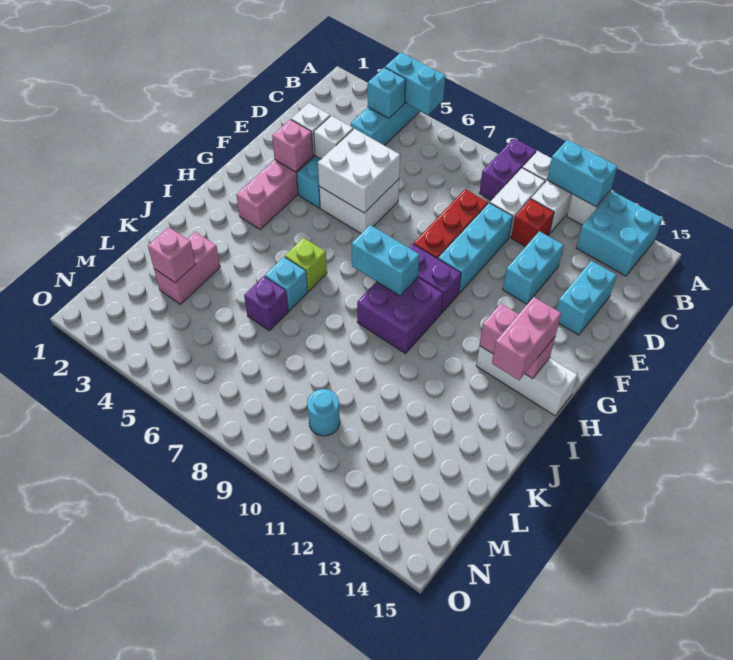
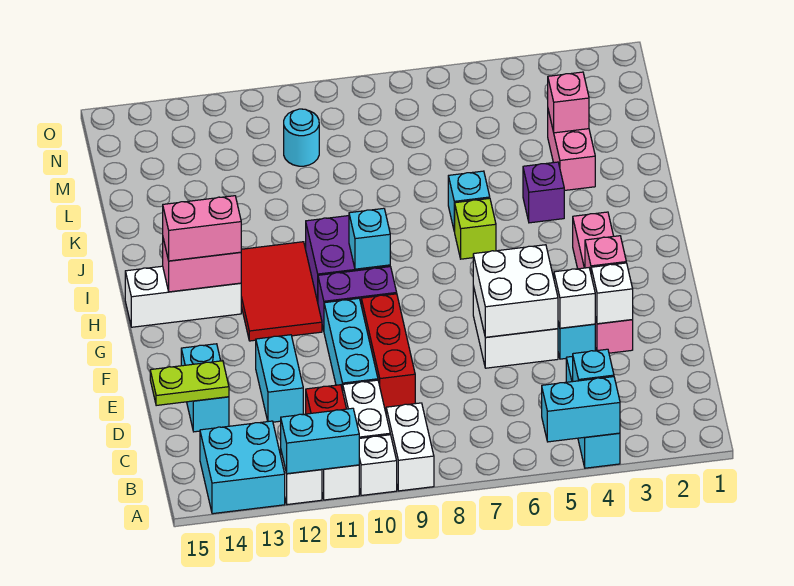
purple brick A9:B9 level 1 -> white brick A9:B9 level 1
none -> lime plate D14:D15 level 2
none -> red tile G11:I12 level 1
cyan brick H8:H9 level 2 -> cyan brick H9 level 2
pink brick H14:I14 level 3 -> pink brick H13:H14 level 3
purple brick K6 level 1 -> purple brick J4 level 1

